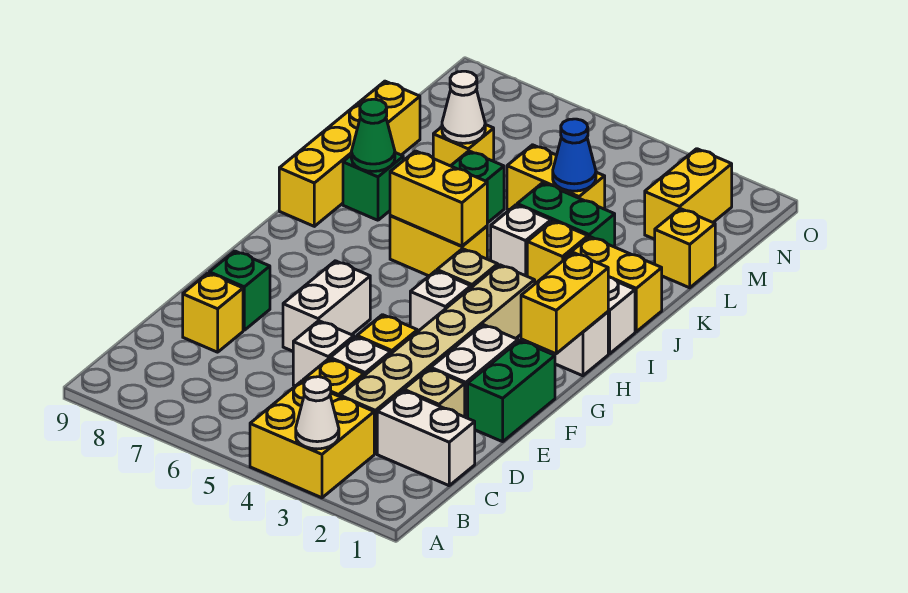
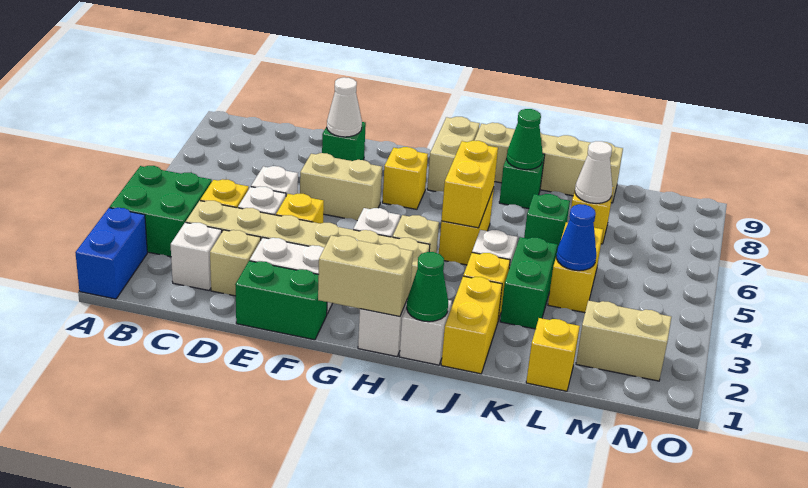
none -> blue brick A1:A2 level 1
yellow brick A3:B4 level 1 -> green brick A3:B4 level 1
white cone A3 level 2 -> white cone E8 level 2
white brick C1:C2 level 1 -> white brick C2 level 1
yellow brick D8 level 1 -> yellow brick G7 level 1
white brick E6:F6 level 1 -> tan brick E6:F6 level 1
yellow brick G1:H1 level 2 -> tan brick G1:H1 level 2
none -> tan brick H8:H9 level 1
none -> green cone I1 level 2
yellow brick I9:L9 level 1 -> tan brick I9:L9 level 1
yellow brick M2:N2 level 1 -> tan brick M2:N2 level 1

